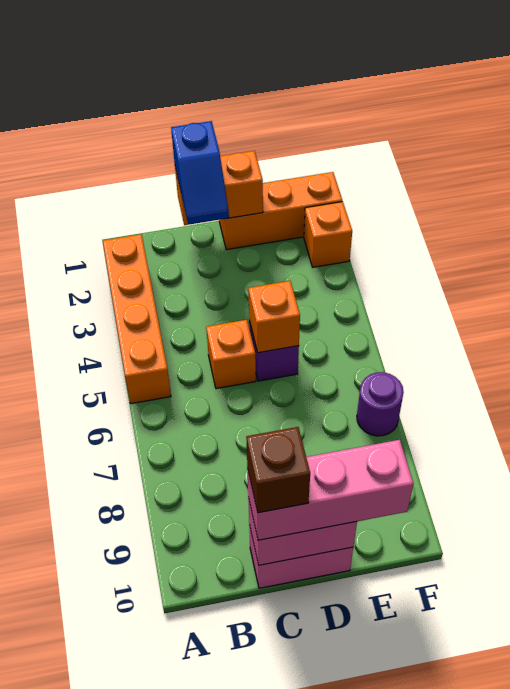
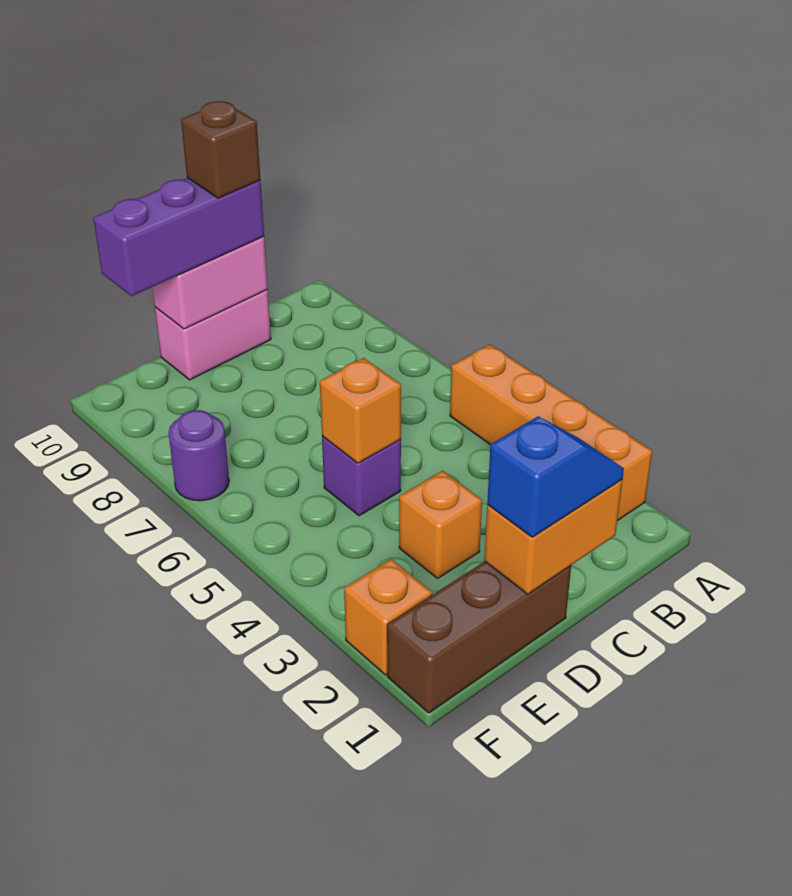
blue slope C1:C2 level 3 top 1 -> blue slope C1:D1 level 3 top D
orange brick C5 level 1 -> orange brick D3 level 1
pink brick C10:E10 level 3 -> purple brick C10:E10 level 3
orange brick D1:F1 level 1 -> brown brick D1:F1 level 1

